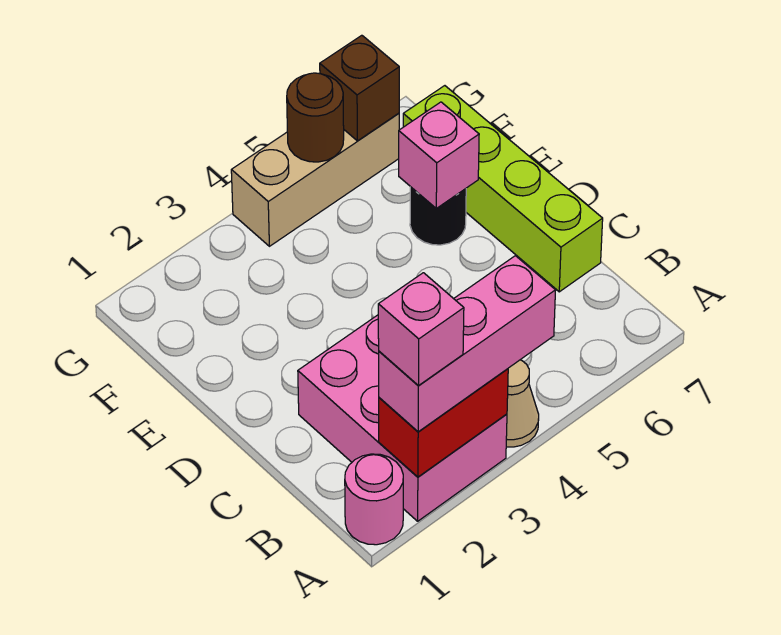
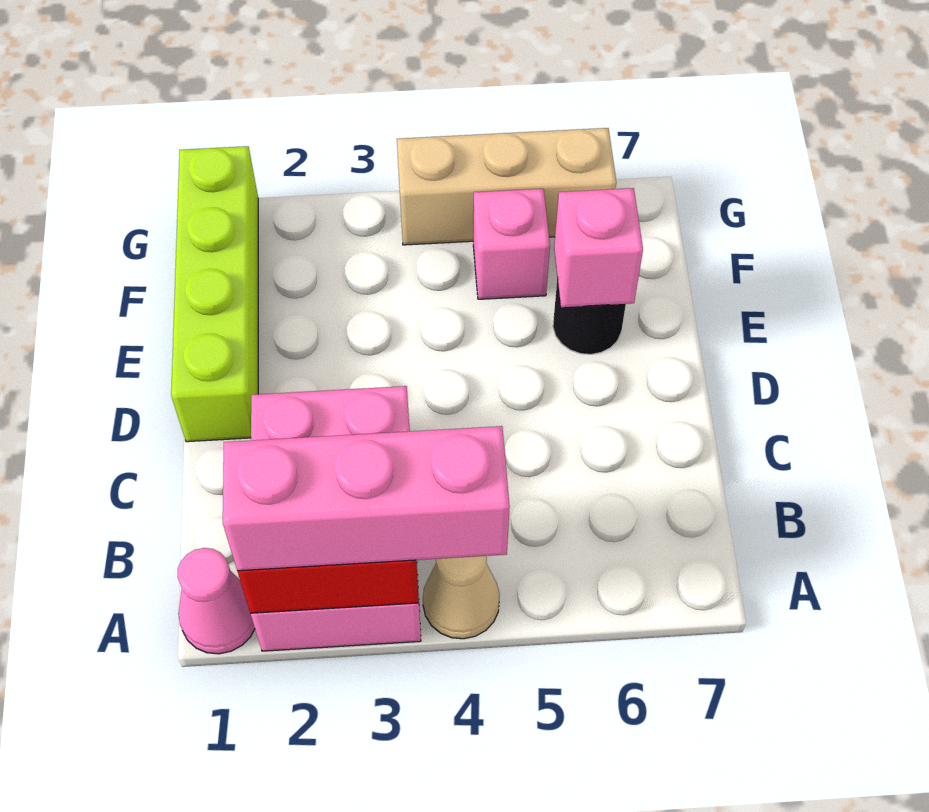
pink round brick A1 level 1 -> pink cone A1 level 1
pink brick A2 level 4 -> pink brick F5 level 1
lime brick C7:F7 level 1 -> lime brick D1:G1 level 1
brown round brick G5 level 2 -> none
brown brick G6 level 2 -> none

